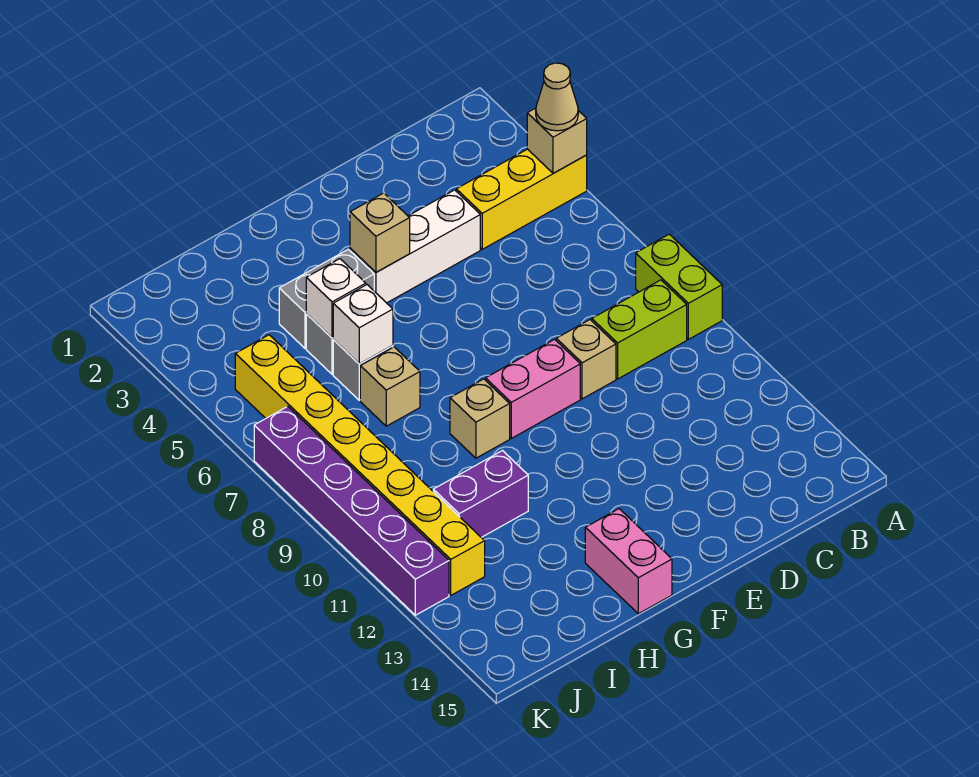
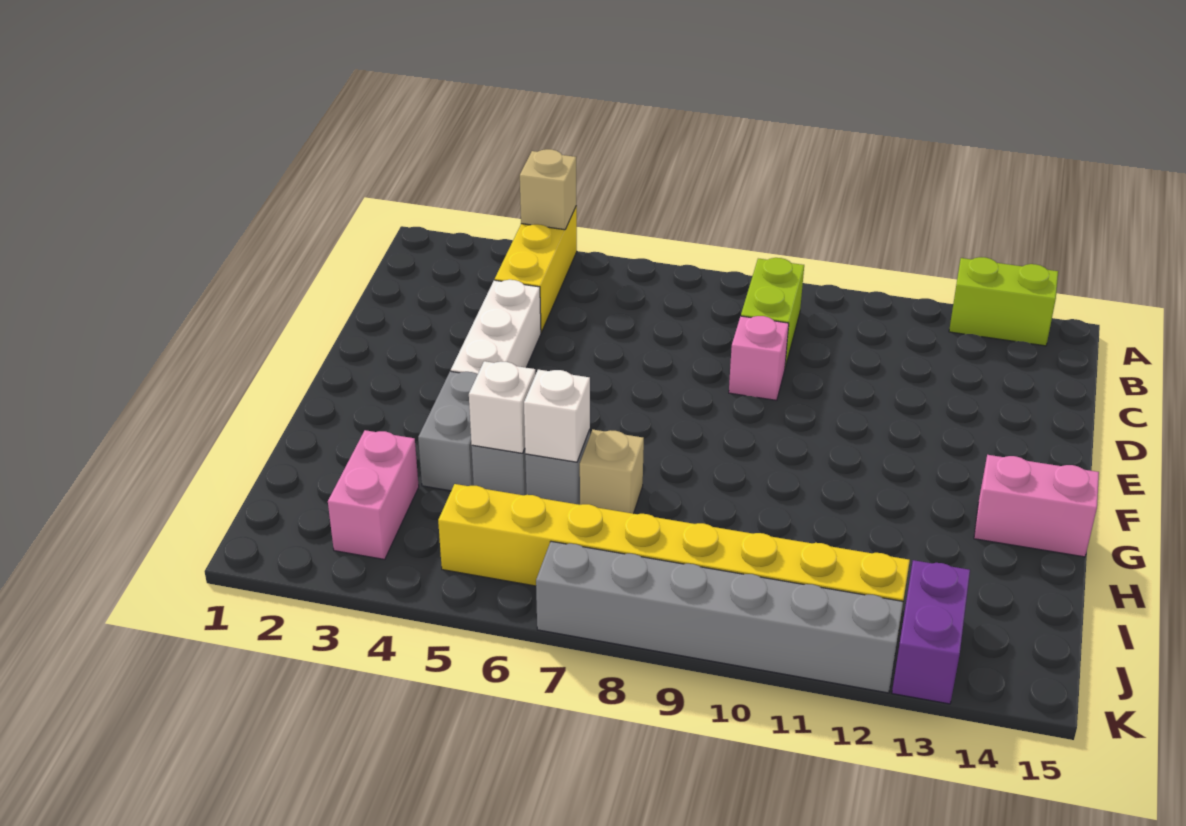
tan cone A4 level 3 -> none
lime brick A8:A9 level 1 -> lime brick A13:A14 level 1
tan brick D9 level 1 -> pink brick D9 level 1
pink brick E9:F9 level 1 -> pink brick I3:J3 level 1
tan brick F4 level 2 -> none
tan brick G9 level 1 -> none
purple brick H11:I11 level 1 -> purple brick J13:K13 level 1
purple brick K7:K12 level 1 -> grey brick K7:K12 level 1

